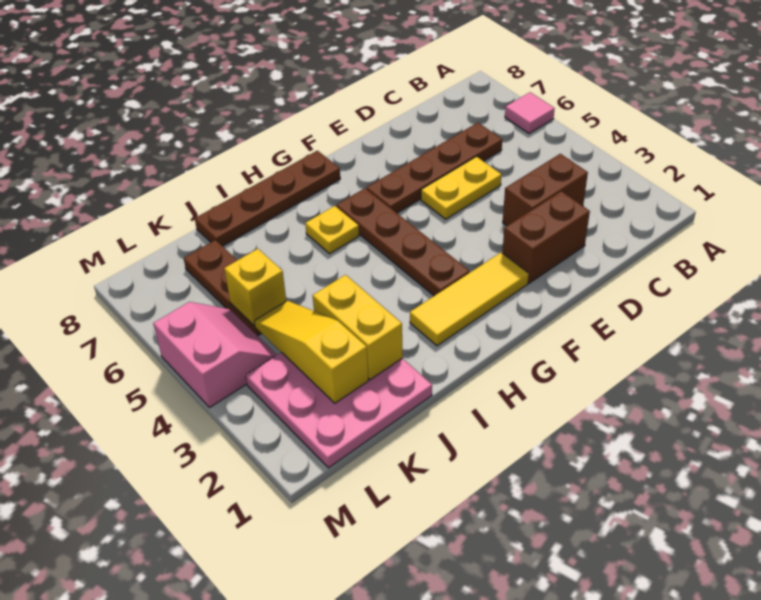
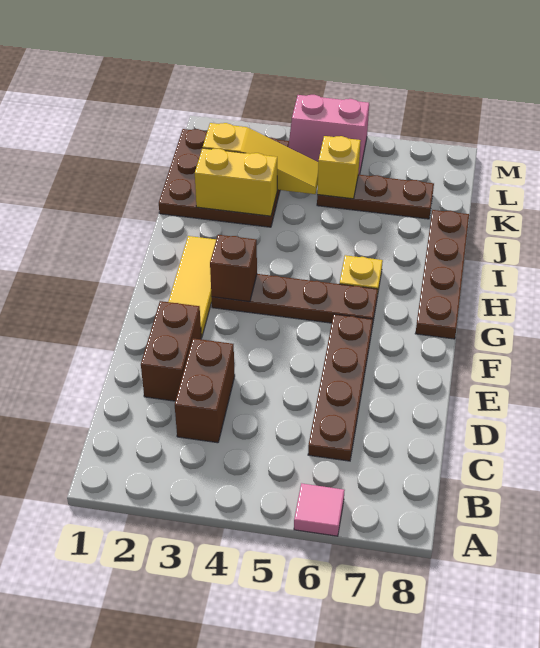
yellow plate D5:E5 level 1 -> none
none -> brown brick G3 level 2
pink plate J1:L3 level 1 -> brown plate J1:L3 level 1

